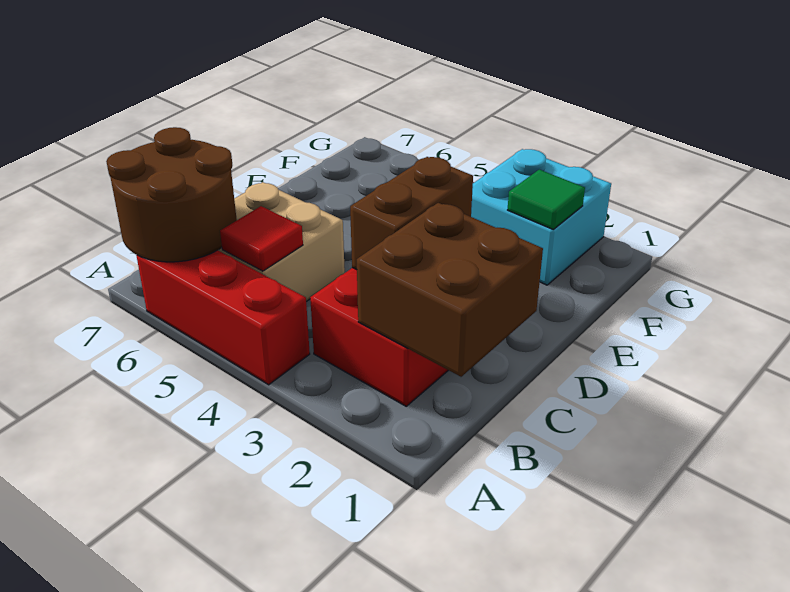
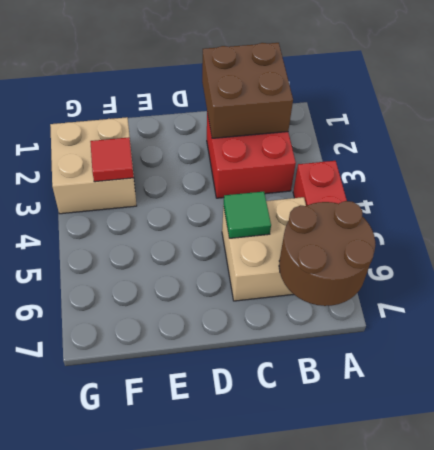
red tile B5 level 2 -> red tile F3 level 2
brown brick C3:D3 level 2 -> none
cyan brick F2:G3 level 1 -> tan brick F2:G3 level 1
green tile F2 level 2 -> green tile C5 level 2

